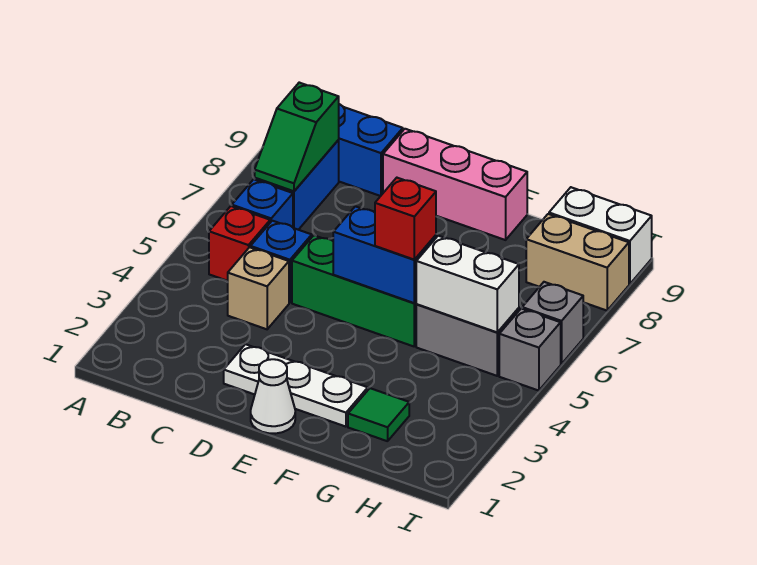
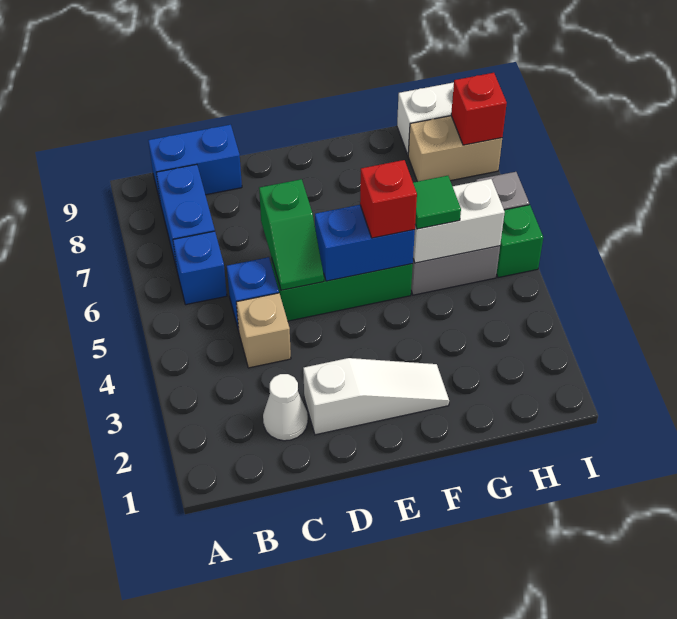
red brick B5 level 1 -> red brick I8 level 2
green slope B7:B8 level 2 top 8 -> green slope D5:D6 level 2 top 6
white plate D2:F2 level 1 -> white slope D2:F2 level 1 top D
pink brick D9:F9 level 1 -> none
white cone E1 level 1 -> white cone C2 level 1
green tile G2 level 1 -> green tile G5 level 3
grey brick I5 level 1 -> green brick I5 level 1

